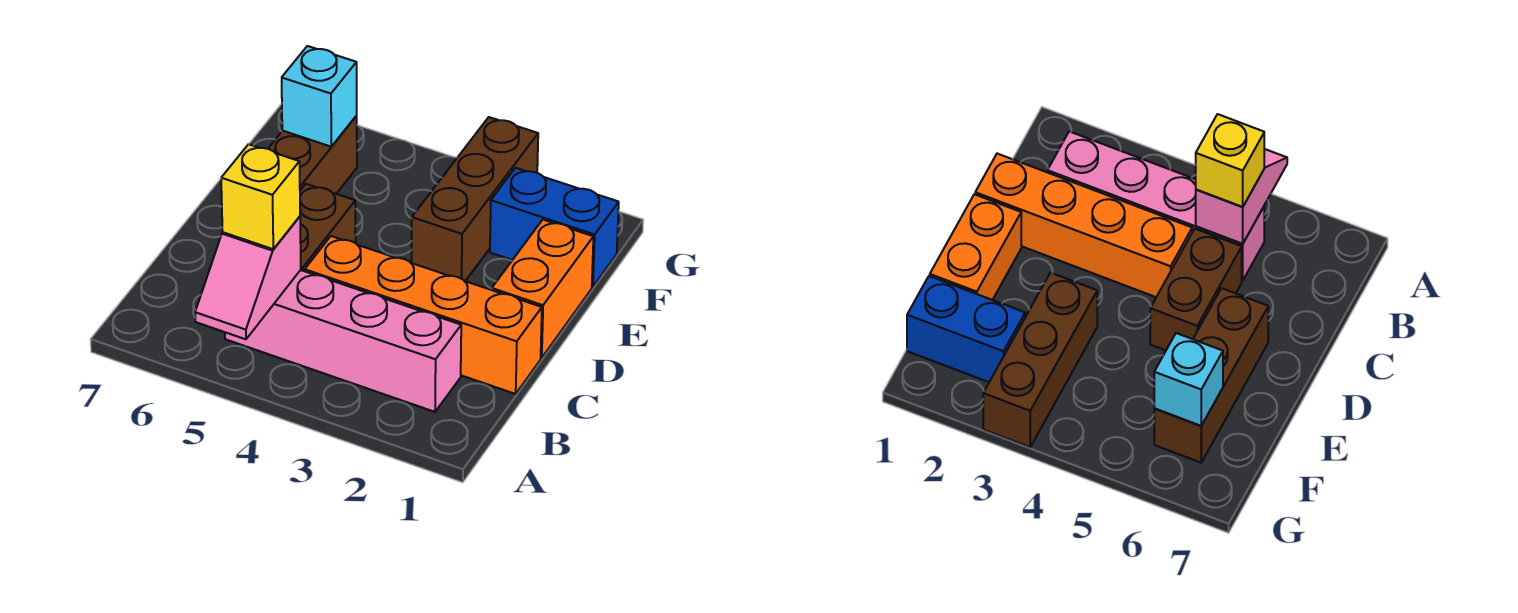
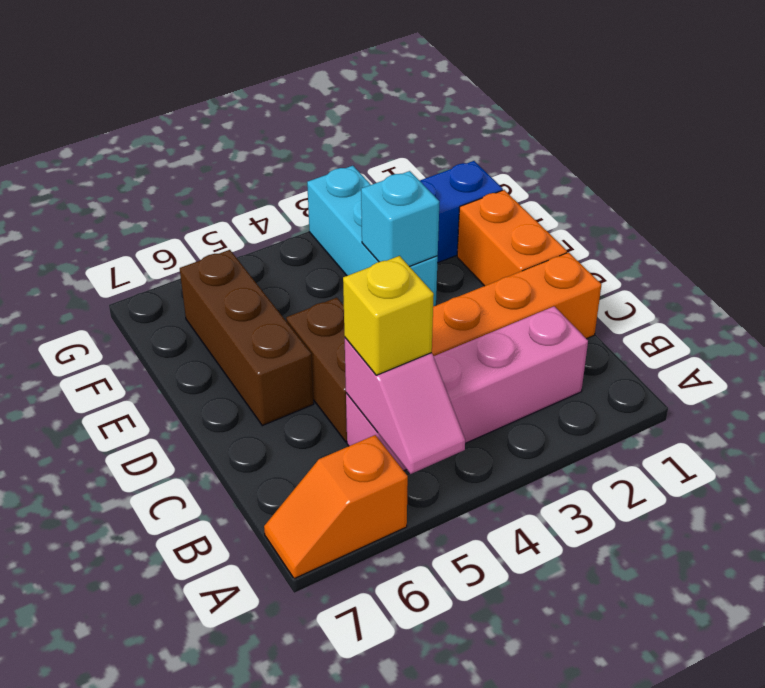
none -> orange slope A6:A7 level 1 top 6
brown brick E3:G3 level 1 -> cyan brick E3:G3 level 1
cyan brick F6 level 2 -> cyan brick E3 level 2

